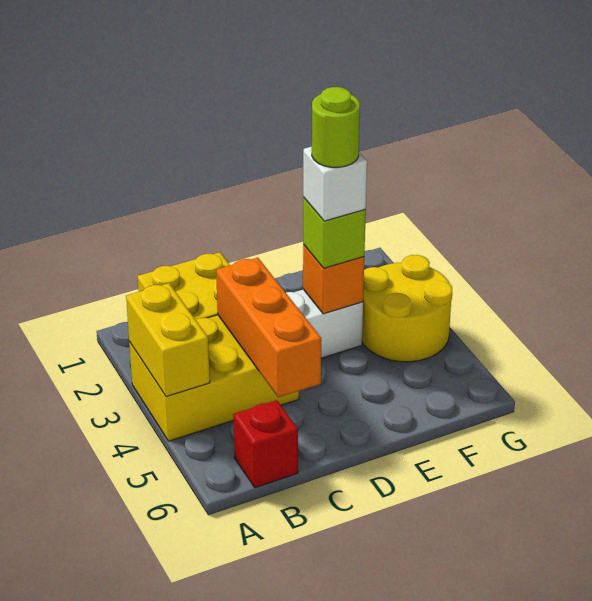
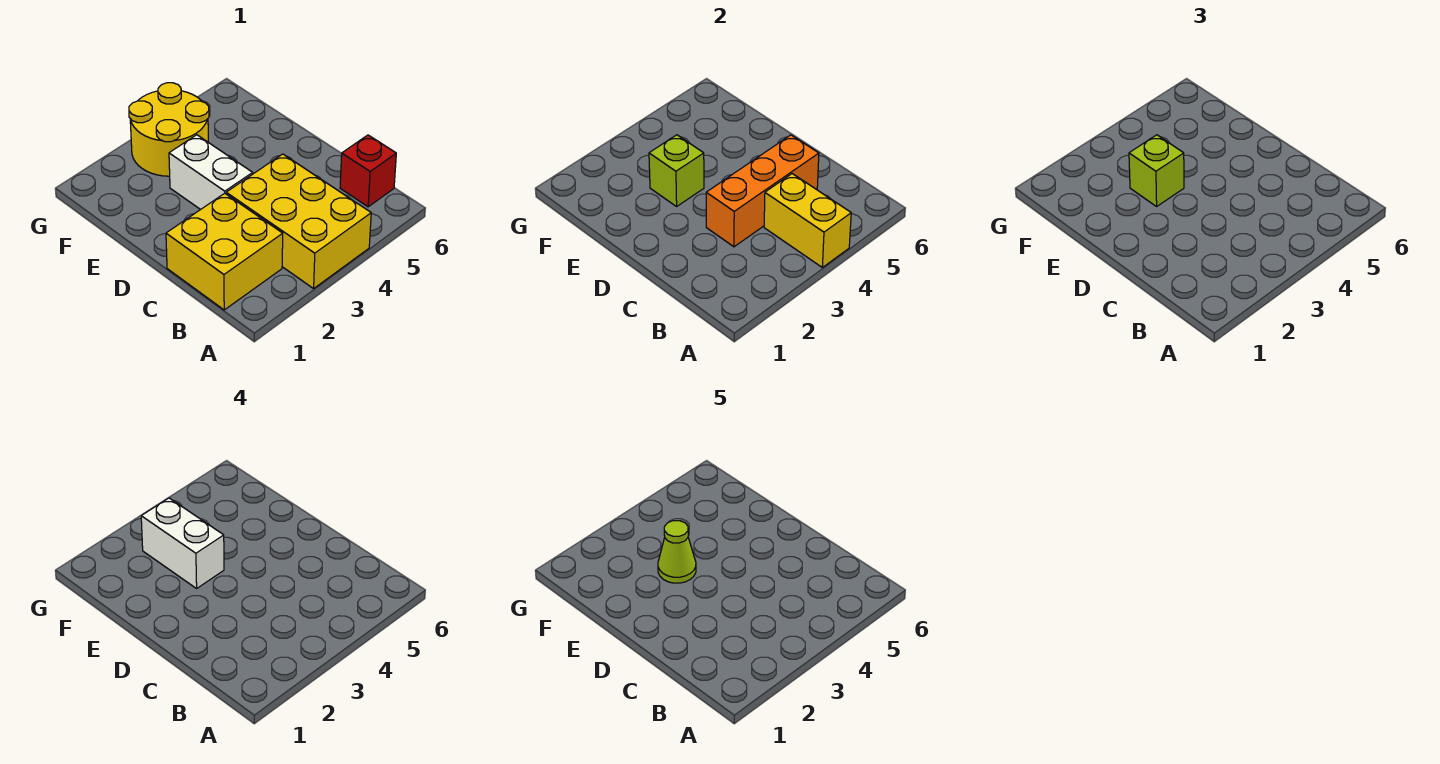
yellow brick A3:A4 level 2 -> yellow brick A4:B4 level 2
orange brick E3 level 2 -> lime brick E3 level 2
white brick E3 level 4 -> white brick E3:F3 level 4
lime round brick E3 level 5 -> lime cone E3 level 5

